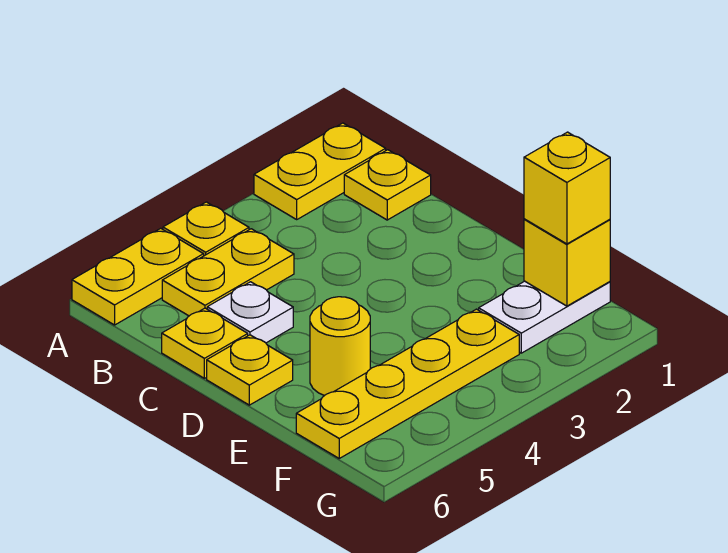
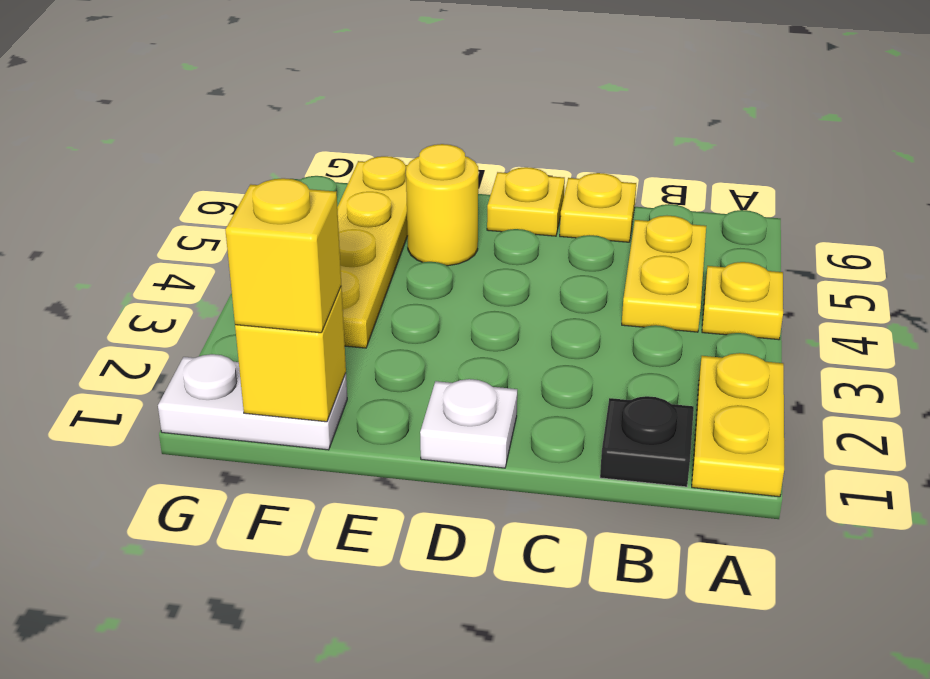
yellow plate A5:A6 level 1 -> none
yellow plate B1 level 1 -> black plate B1 level 1
white plate C5 level 1 -> white plate D1 level 1
white plate F1:F2 level 1 -> white plate F1:G1 level 1

